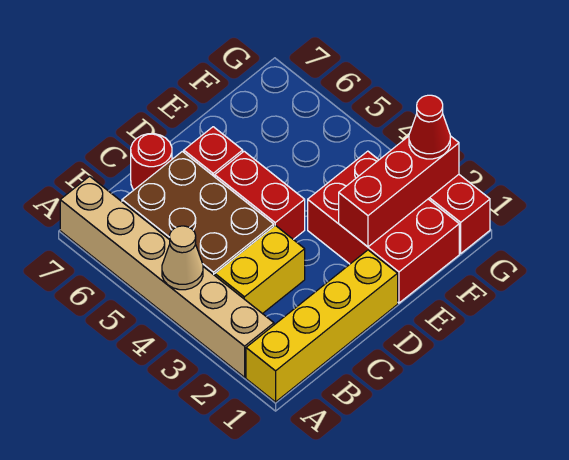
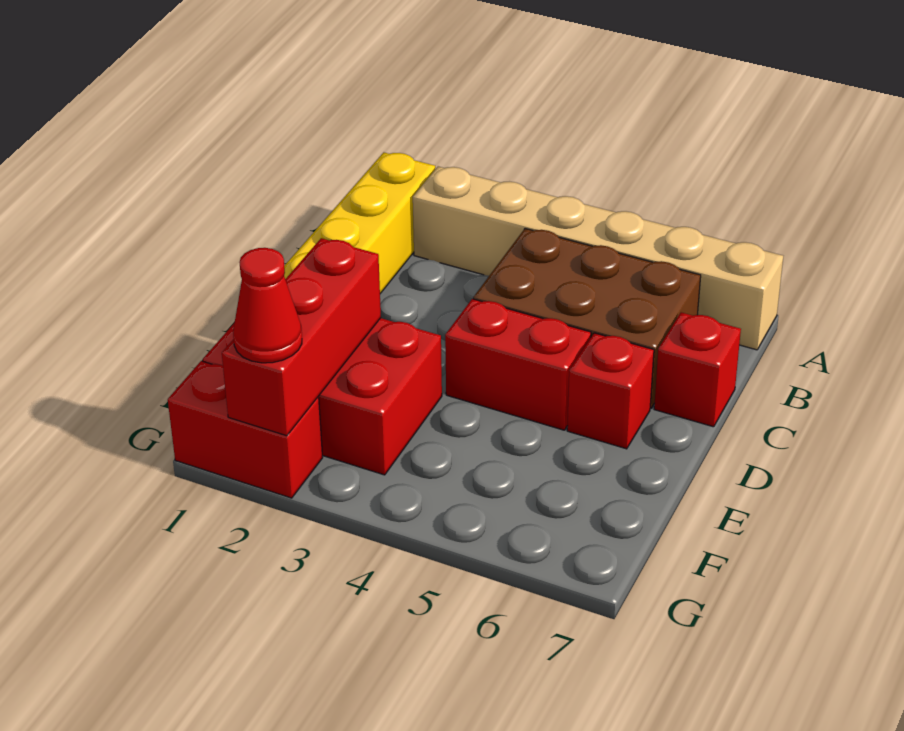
tan cone A4 level 2 -> none
yellow brick B3:C3 level 1 -> none
red round brick C7 level 1 -> red brick C7 level 1

